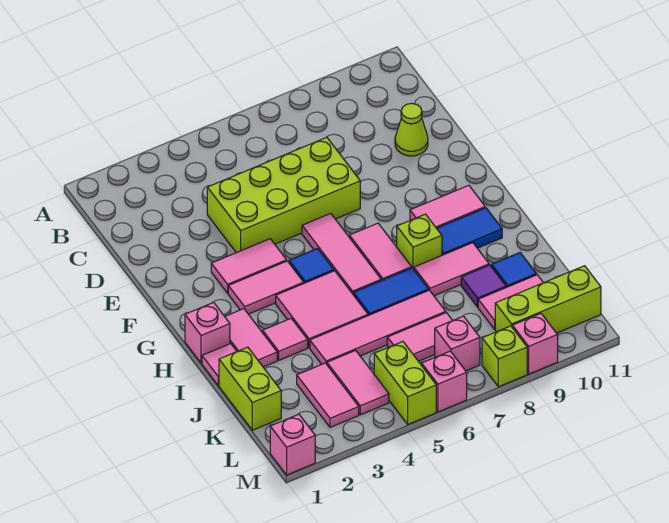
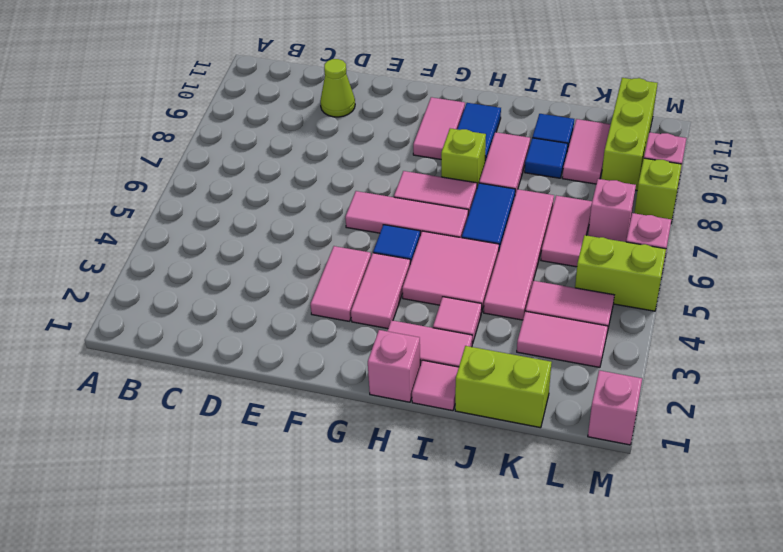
lime brick D4:E7 level 1 -> none
purple tile J9 level 1 -> blue tile J9 level 1

